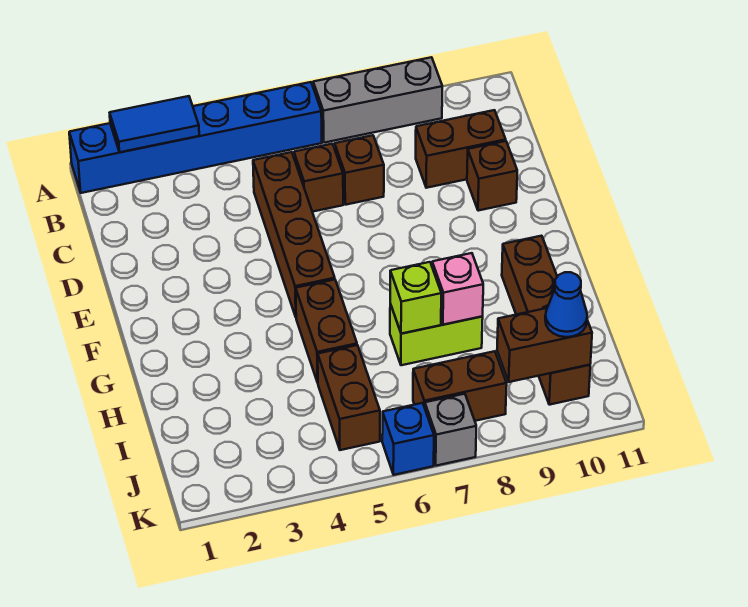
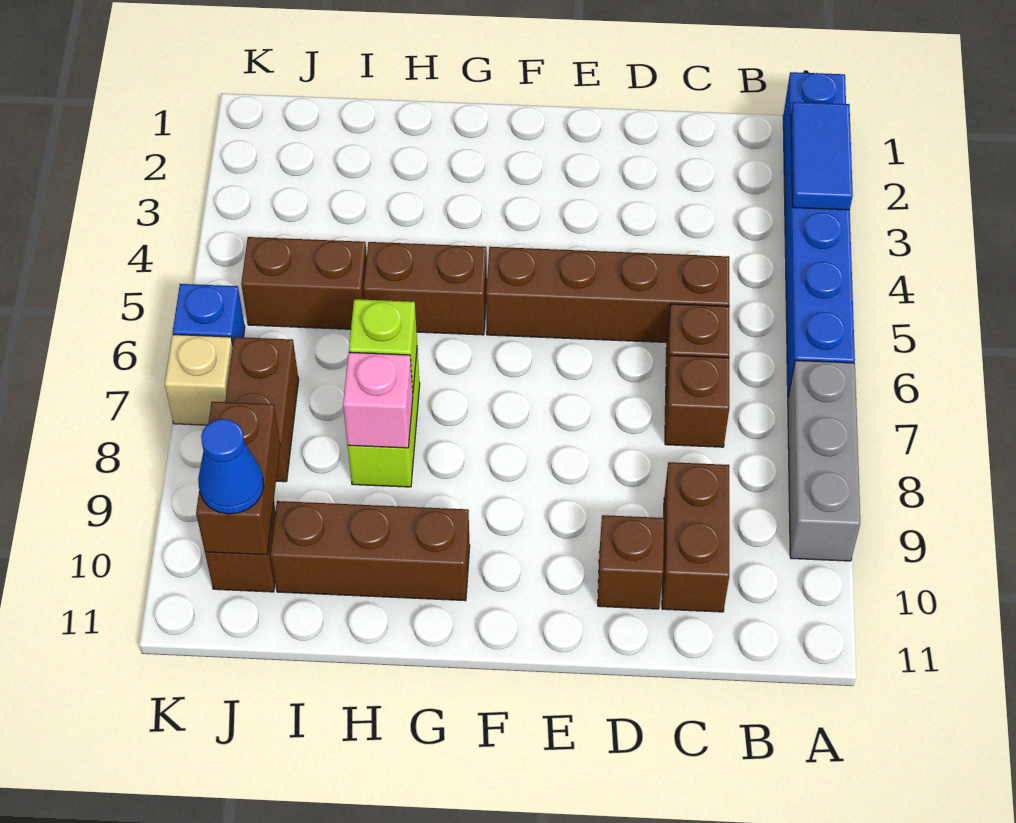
grey brick K7 level 1 -> tan brick K7 level 1

